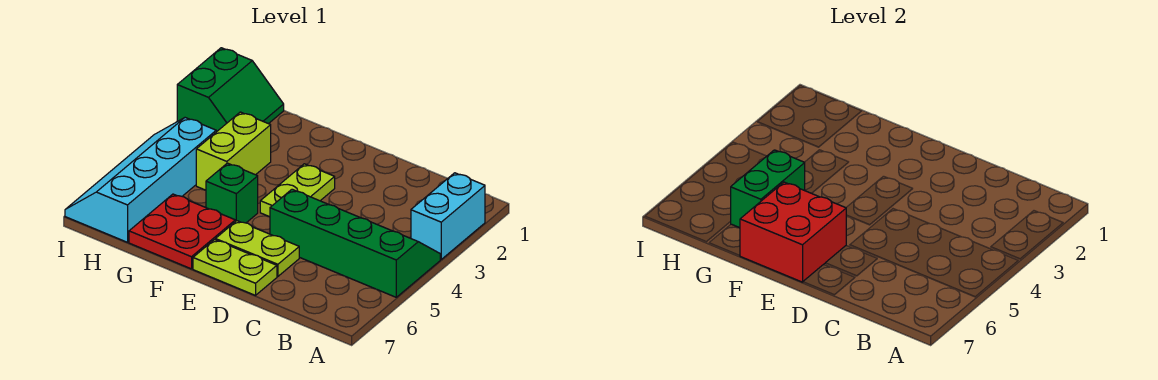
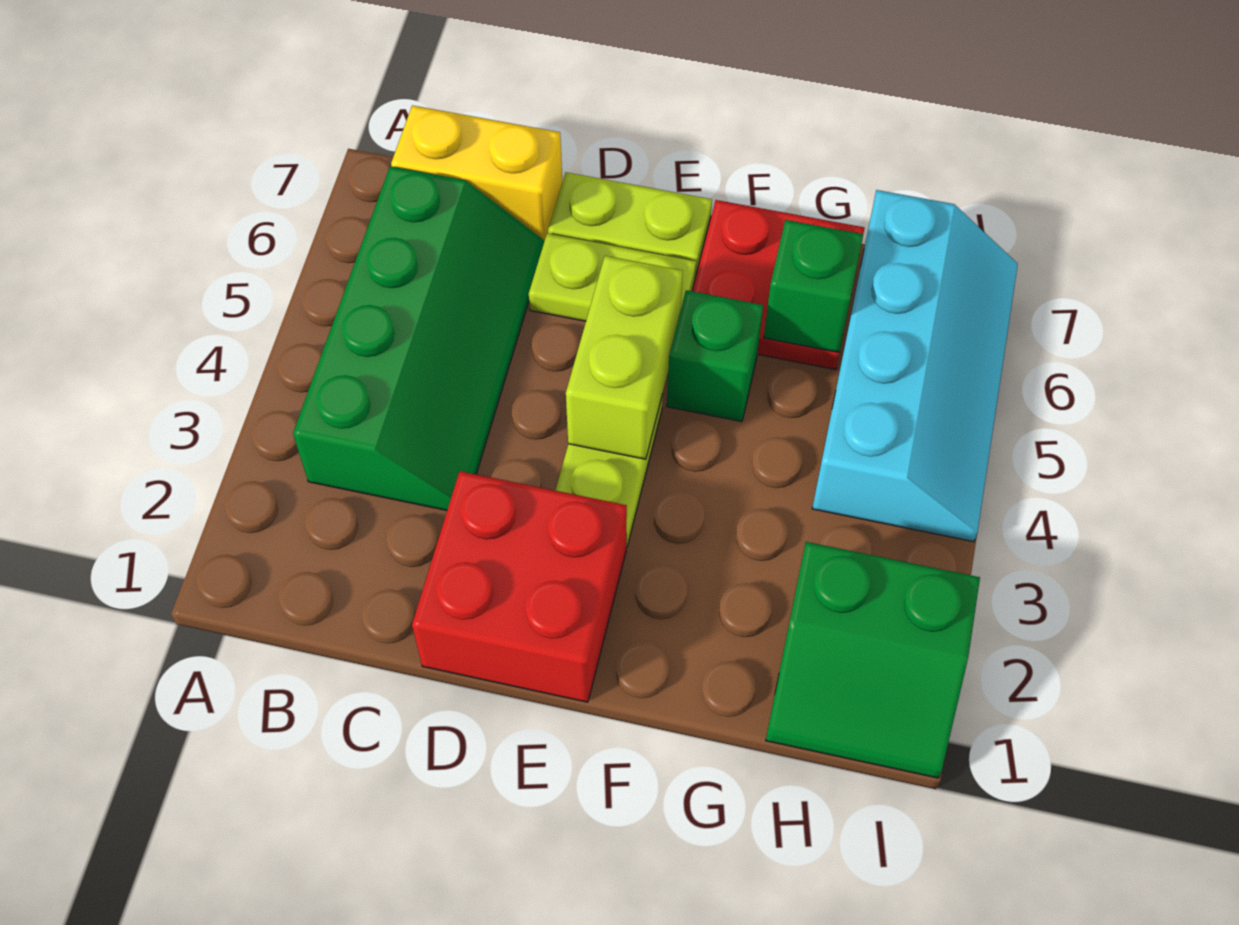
cyan brick A2:A3 level 1 -> none
green slope A4:D5 level 1 top 5 -> green slope B3:C6 level 1 top B
none -> yellow brick B7:C7 level 1
red brick E6:F7 level 2 -> red brick D1:E2 level 1
lime brick G3:G4 level 1 -> lime brick E4:E5 level 2
green brick G5:G6 level 2 -> green brick G6 level 2
green slope H1:I2 level 1 top I -> green slope H1:I2 level 1 top 2

